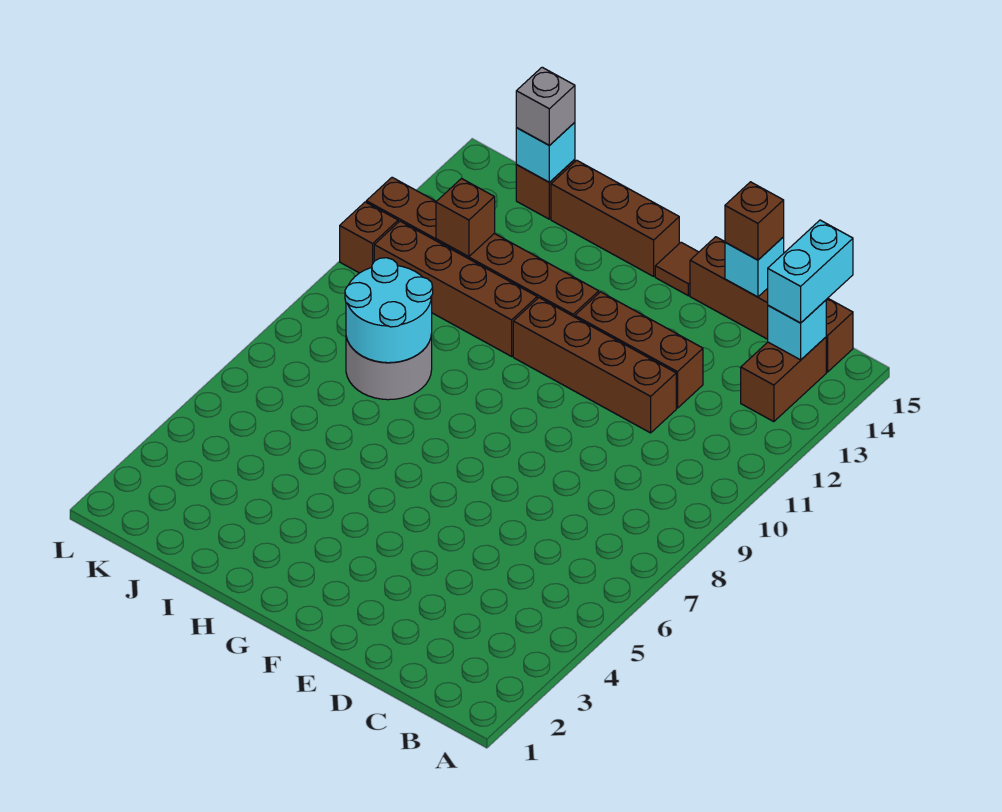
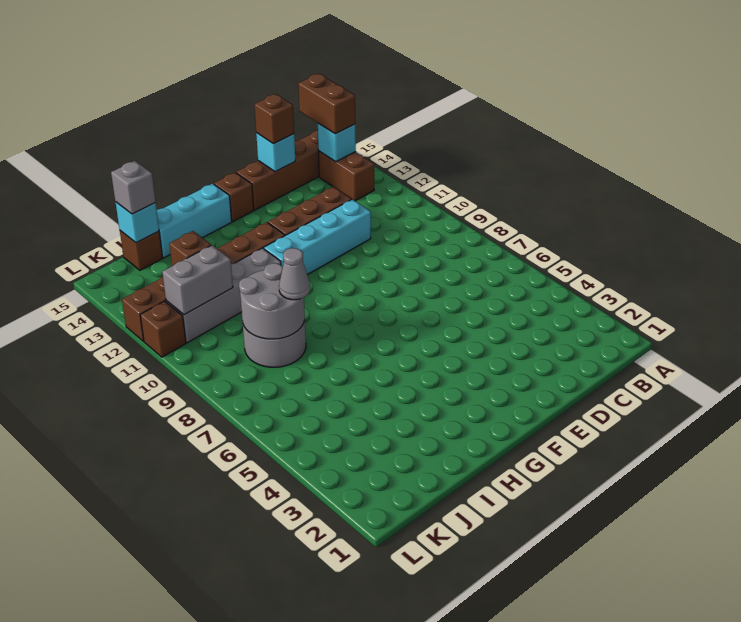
cyan brick B14:B15 level 3 -> brown brick B14:B15 level 3
brown brick D11:G11 level 1 -> cyan brick D11:G11 level 1
brown tile F15 level 1 -> brown brick F15 level 1
brown brick G15:I15 level 1 -> cyan brick G15:I15 level 1
brown brick H11:K11 level 1 -> grey brick H11:K11 level 1
cyan round brick I8:J9 level 2 -> grey round brick I8:J9 level 2
none -> grey cone I8 level 3
none -> grey brick J11:K11 level 2

